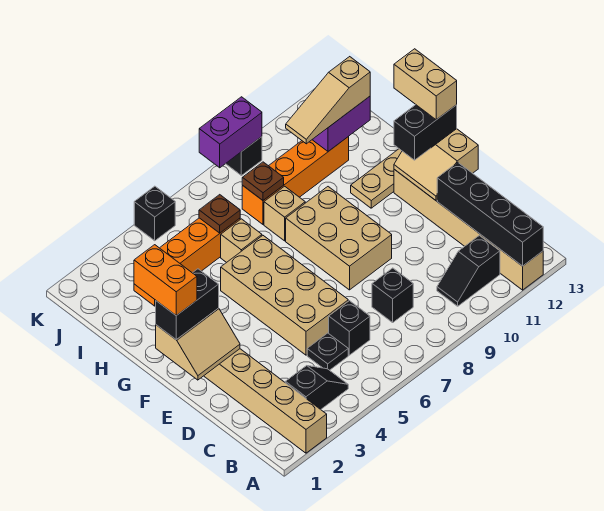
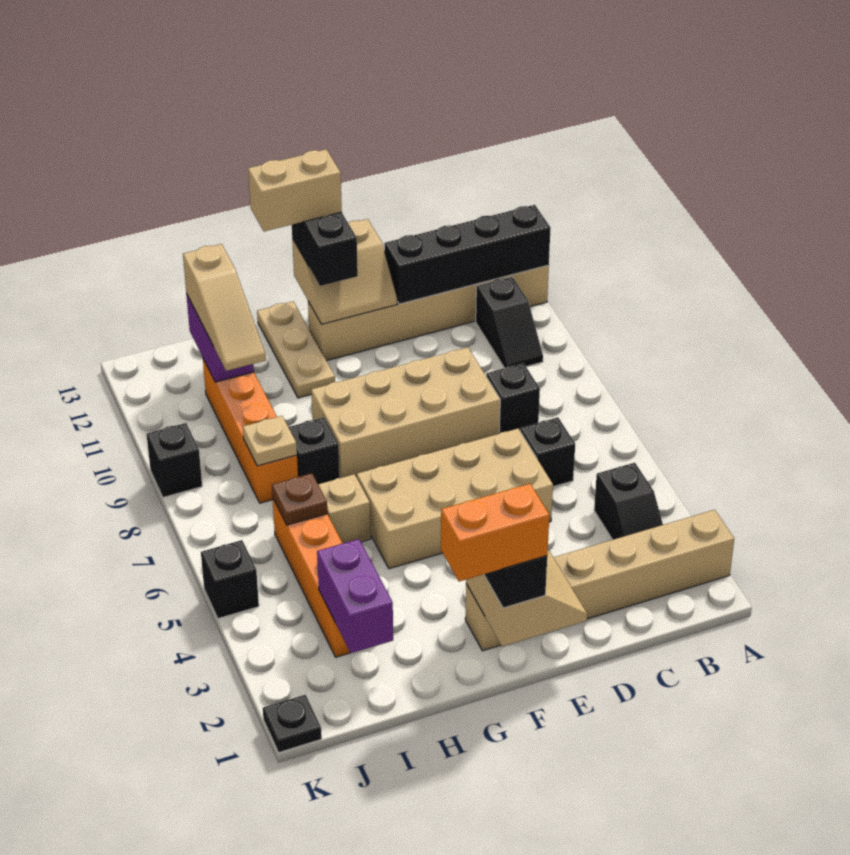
black slope B3:B4 level 1 top 3 -> black slope B3:B4 level 1 top 4
black plate C5 level 1 -> black plate K1 level 1
tan brick E8:G9 level 1 -> tan brick D8:G9 level 1
tan brick H8 level 1 -> black brick H8 level 1
brown plate I8 level 2 -> tan plate I8 level 2
purple brick K8:K9 level 2 -> purple brick I2:I3 level 2

